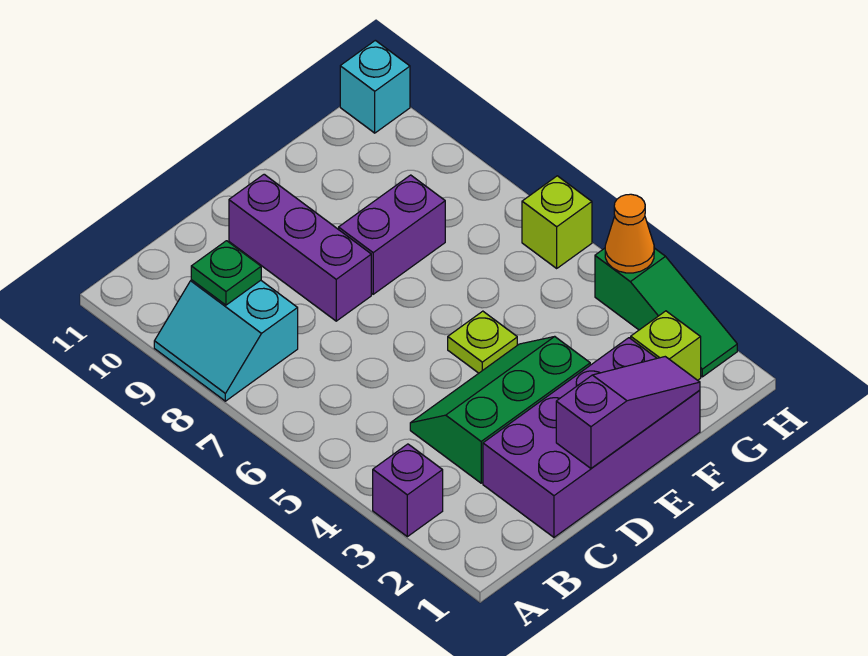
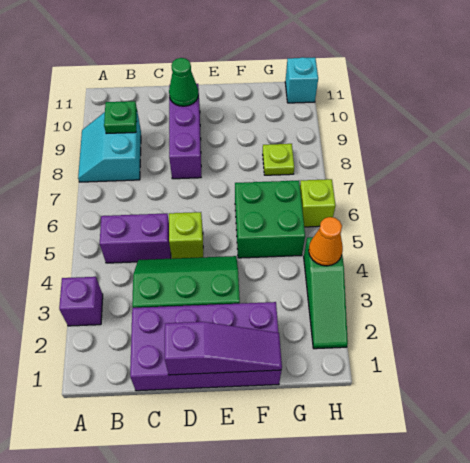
none -> green cone D10 level 2
lime plate E5 level 1 -> lime plate G8 level 1
purple brick E8:F8 level 1 -> purple brick B5:C5 level 1
none -> green brick F5:G6 level 1
lime brick G2 level 1 -> lime brick D5 level 1

